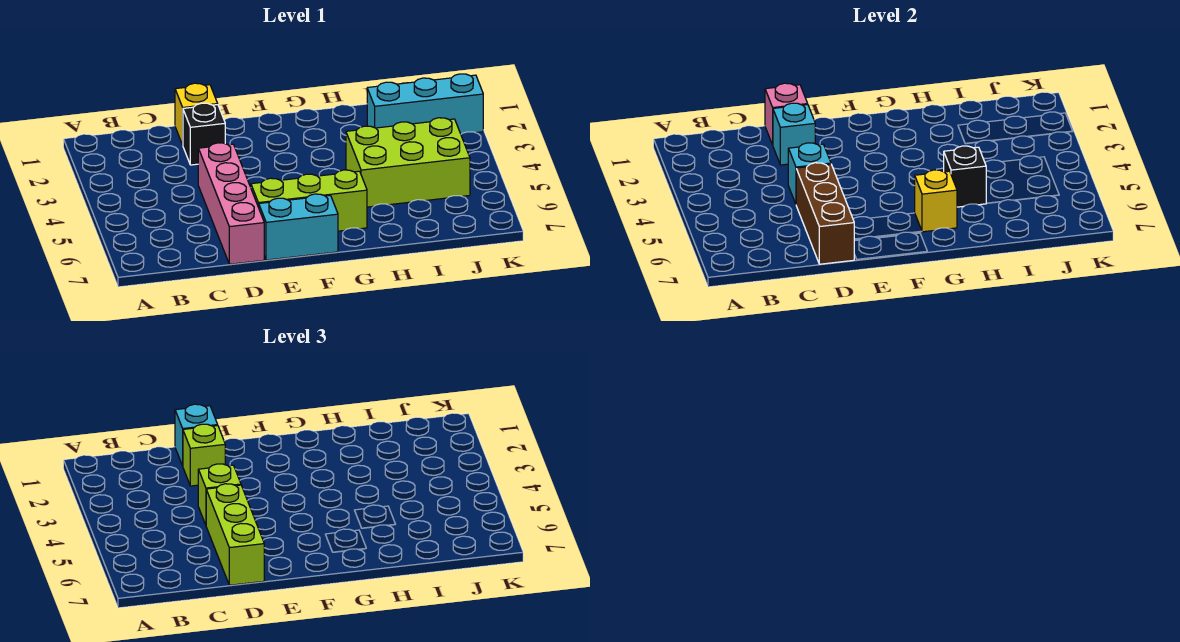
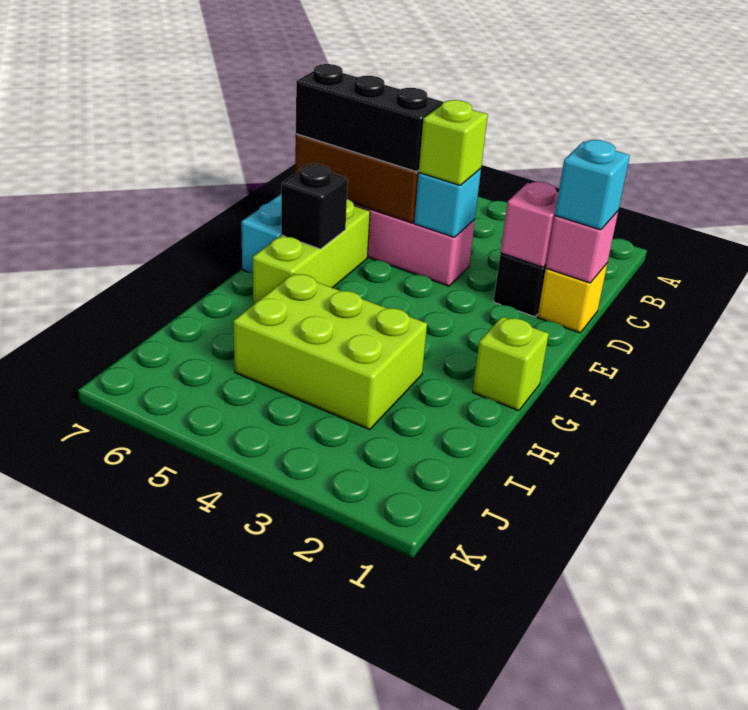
cyan brick D2 level 2 -> pink brick D2 level 2
lime brick D2 level 3 -> lime brick G1 level 1
lime brick D5:D7 level 3 -> black brick D5:D7 level 3
yellow brick G6 level 2 -> none
lime brick H4:J5 level 1 -> lime brick H3:I5 level 1
black brick H5 level 2 -> black brick F6 level 2
cyan brick I2:K2 level 1 -> none

